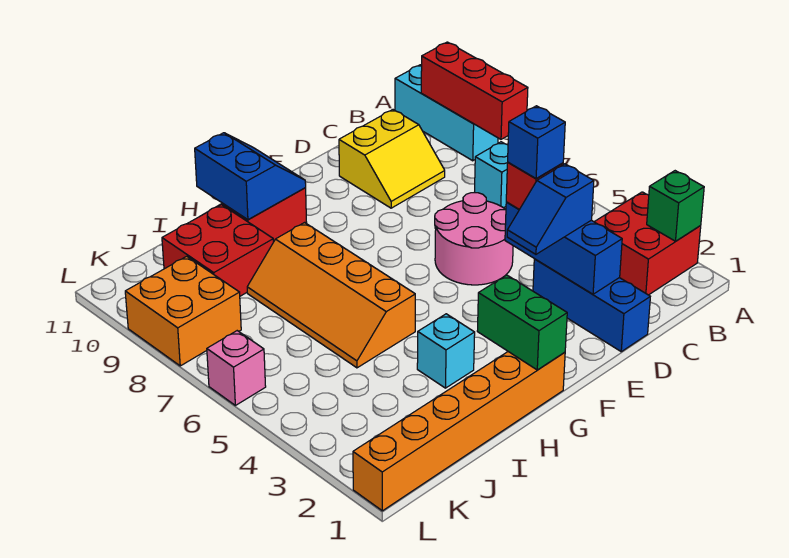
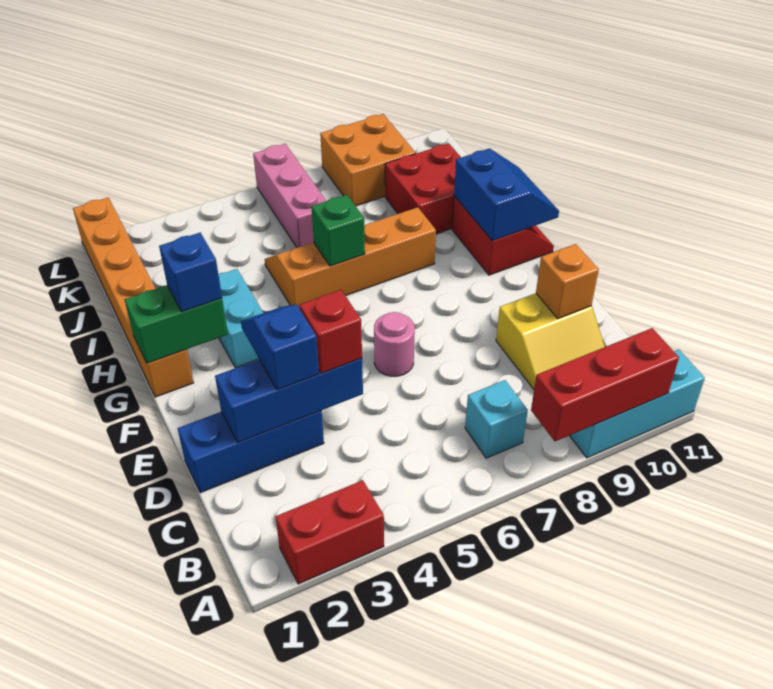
red brick A2:B3 level 1 -> red brick A2:A3 level 1
green brick A2 level 2 -> green brick H6 level 2
yellow slope C9:D10 level 1 top 10 -> yellow slope C9:D10 level 1 top D
blue brick D4 level 4 -> blue brick G2 level 3
pink round brick D5:E6 level 1 -> pink round brick E6 level 1
none -> orange brick D10 level 2
blue slope G10:H11 level 2 top H -> blue slope G10:H11 level 2 top 10
cyan brick H3 level 1 -> cyan brick G3:H3 level 1
pink brick L6 level 1 -> pink brick J6:L6 level 1

